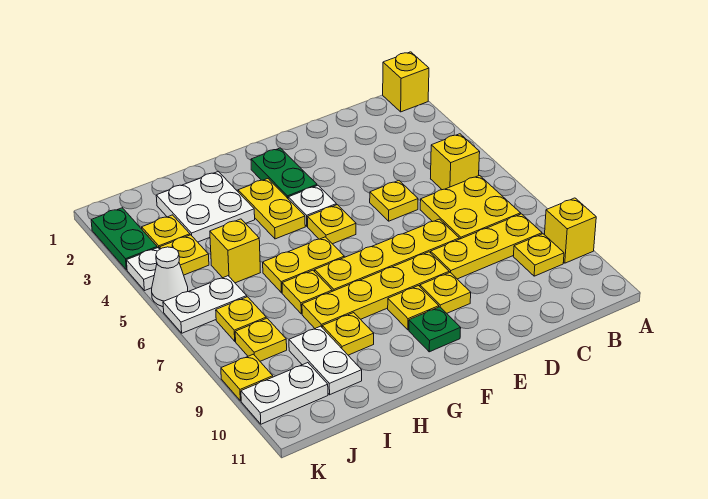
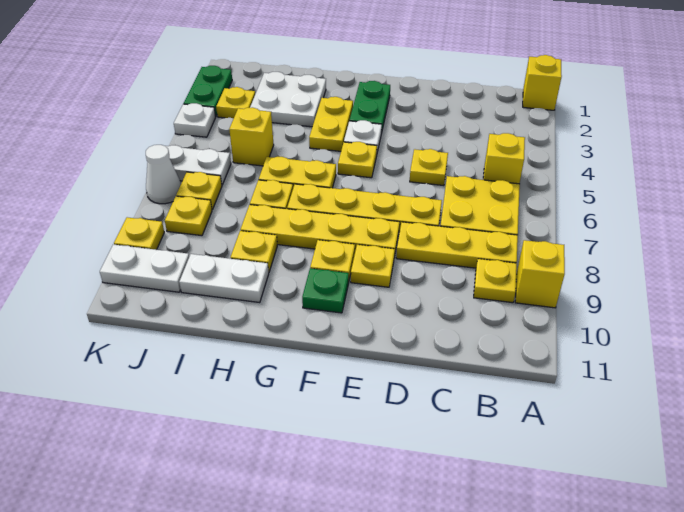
white plate I9:I10 level 1 -> white plate H10:I10 level 1
yellow plate J4 level 1 -> none
white cone K5 level 1 -> white cone K7 level 1

